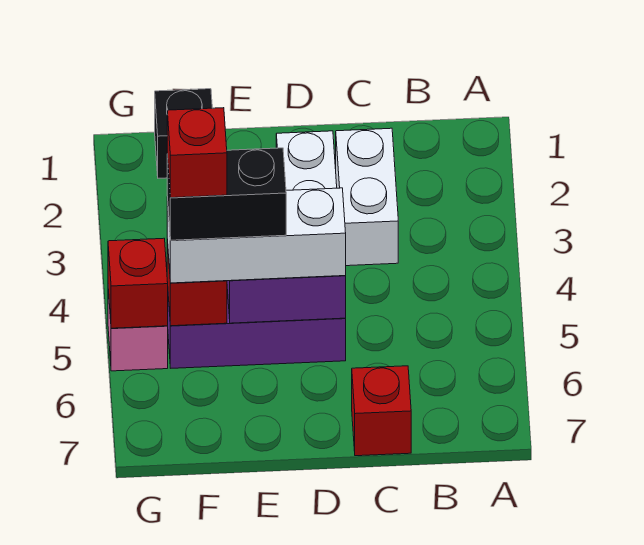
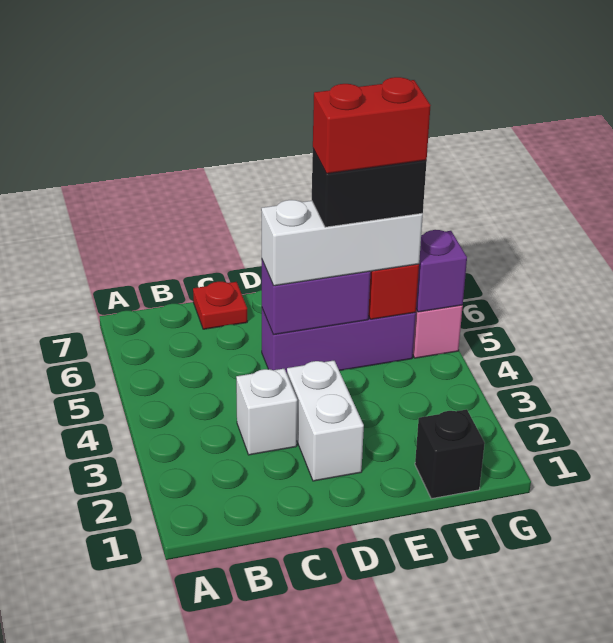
white brick C2:C3 level 1 -> white brick C3 level 1
red brick C7 level 1 -> red plate C7 level 1
red brick F5 level 5 -> red brick E5:F5 level 5
red brick G5 level 2 -> purple brick G5 level 2

